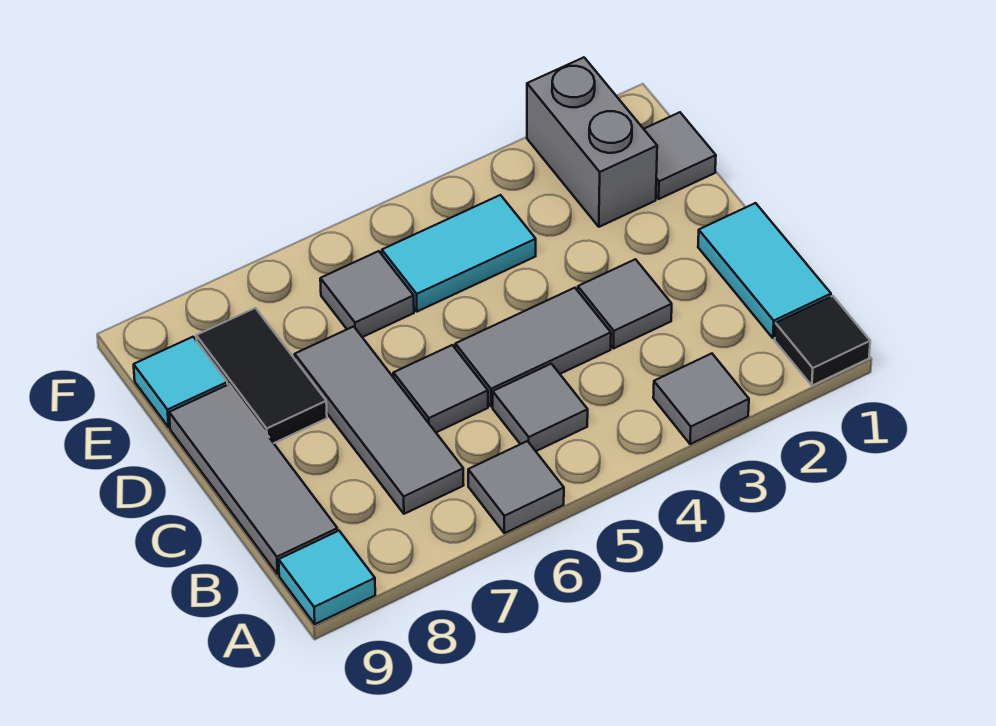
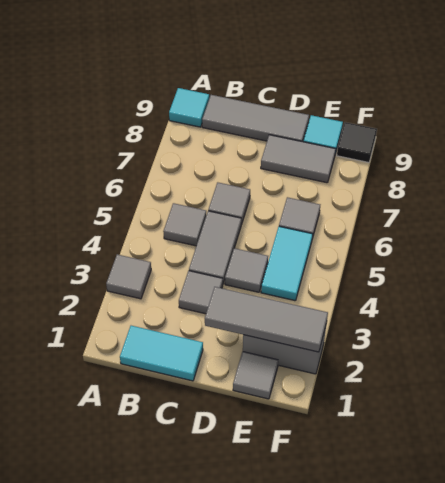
black tile A1 level 1 -> black tile F9 level 1
grey tile A6 level 1 -> grey tile D4 level 1
grey tile B7:D7 level 1 -> grey tile D2:F2 level 2
black tile D8:E8 level 1 -> grey tile D8:E8 level 1

